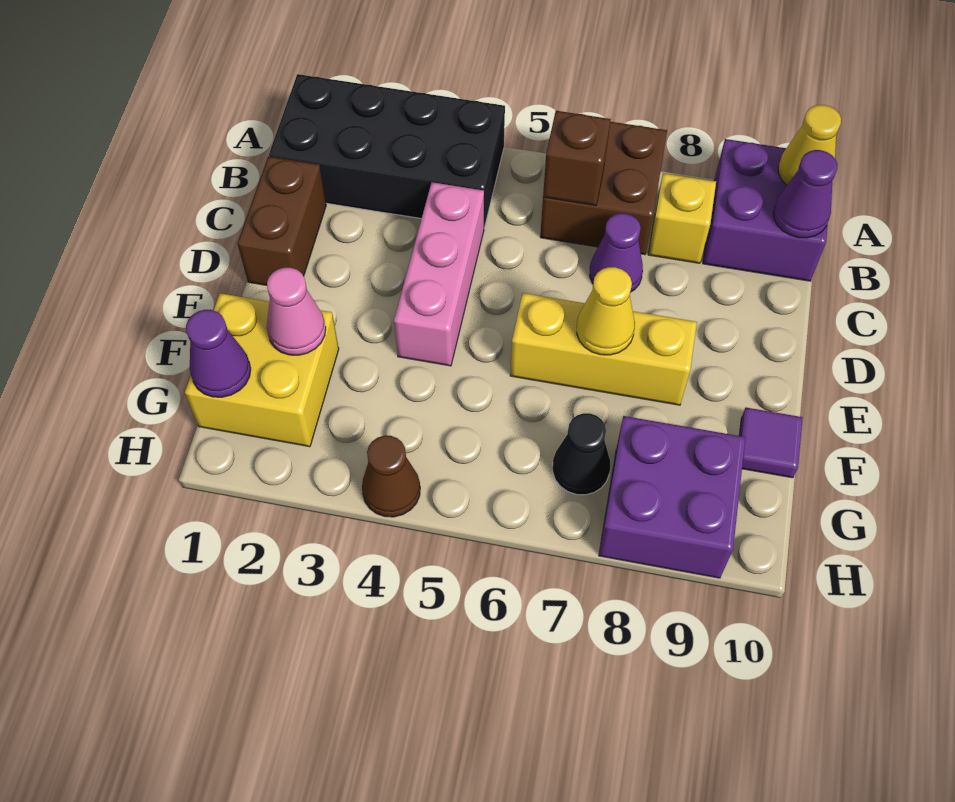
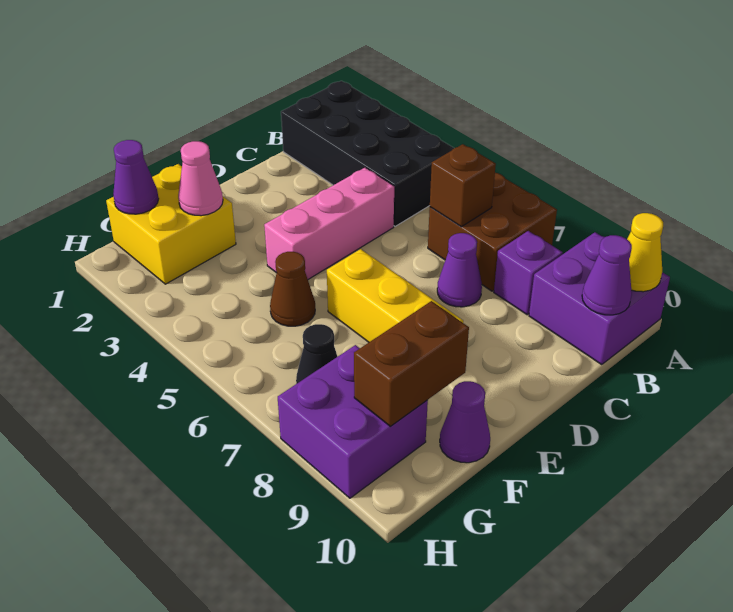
yellow brick B8 level 1 -> purple brick B8 level 1
brown brick C1:D1 level 1 -> brown brick F9:G9 level 2
yellow cone E7 level 2 -> none
purple tile F10 level 1 -> purple cone F10 level 1
brown cone H4 level 1 -> brown cone F5 level 1

